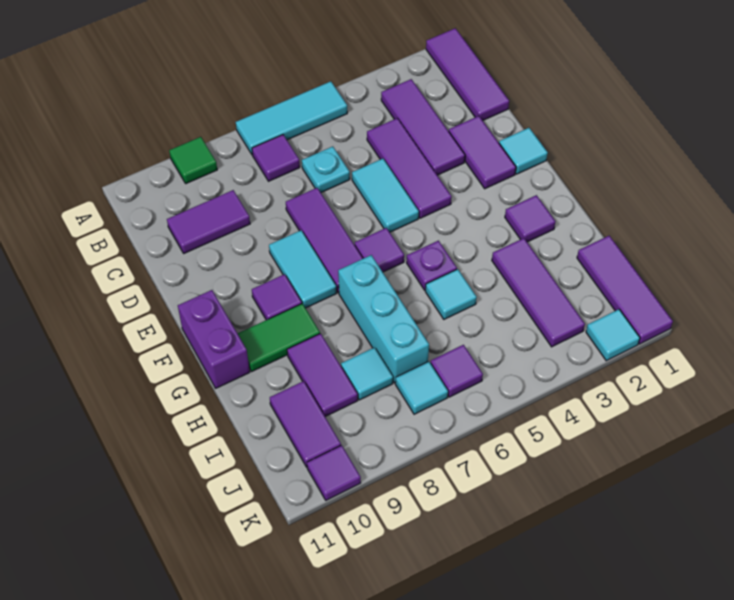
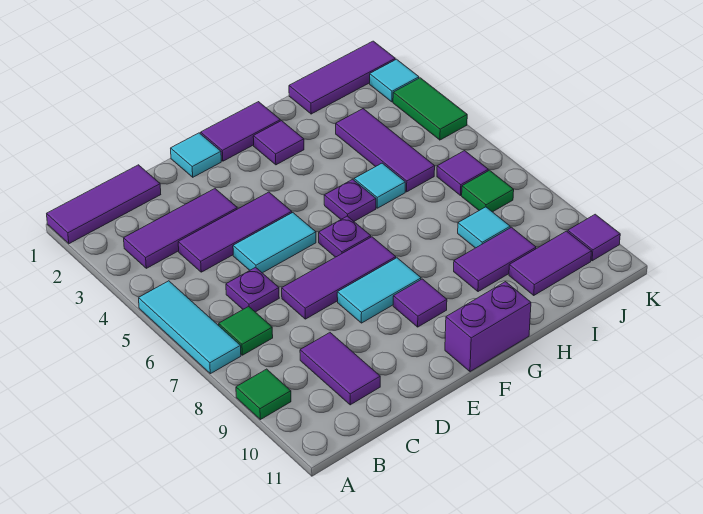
purple tile B7 level 1 -> green tile B7 level 1
cyan plate C6 level 1 -> purple plate C6 level 1
purple tile D2:E2 level 1 -> purple tile F1:G1 level 1
purple tile F6 level 1 -> purple plate F6 level 1
cyan brick G7:I7 level 1 -> none
green tile G9:G10 level 1 -> green tile K3:K4 level 1
purple tile H3:J3 level 1 -> purple tile I3:I5 level 1
cyan tile J7 level 1 -> green tile J7 level 1

